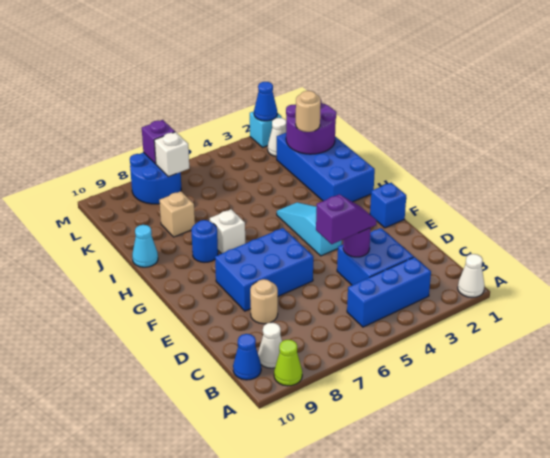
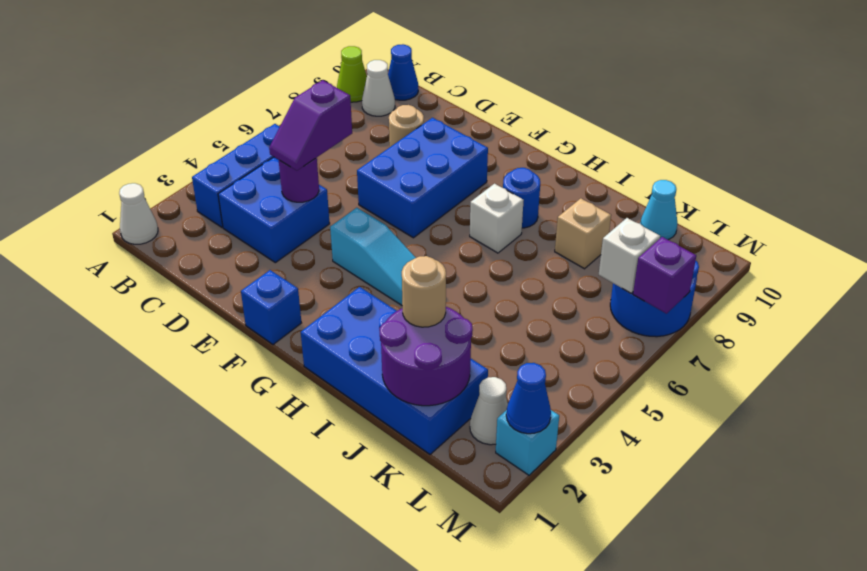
cyan cone I10 level 1 -> cyan cone K10 level 1

